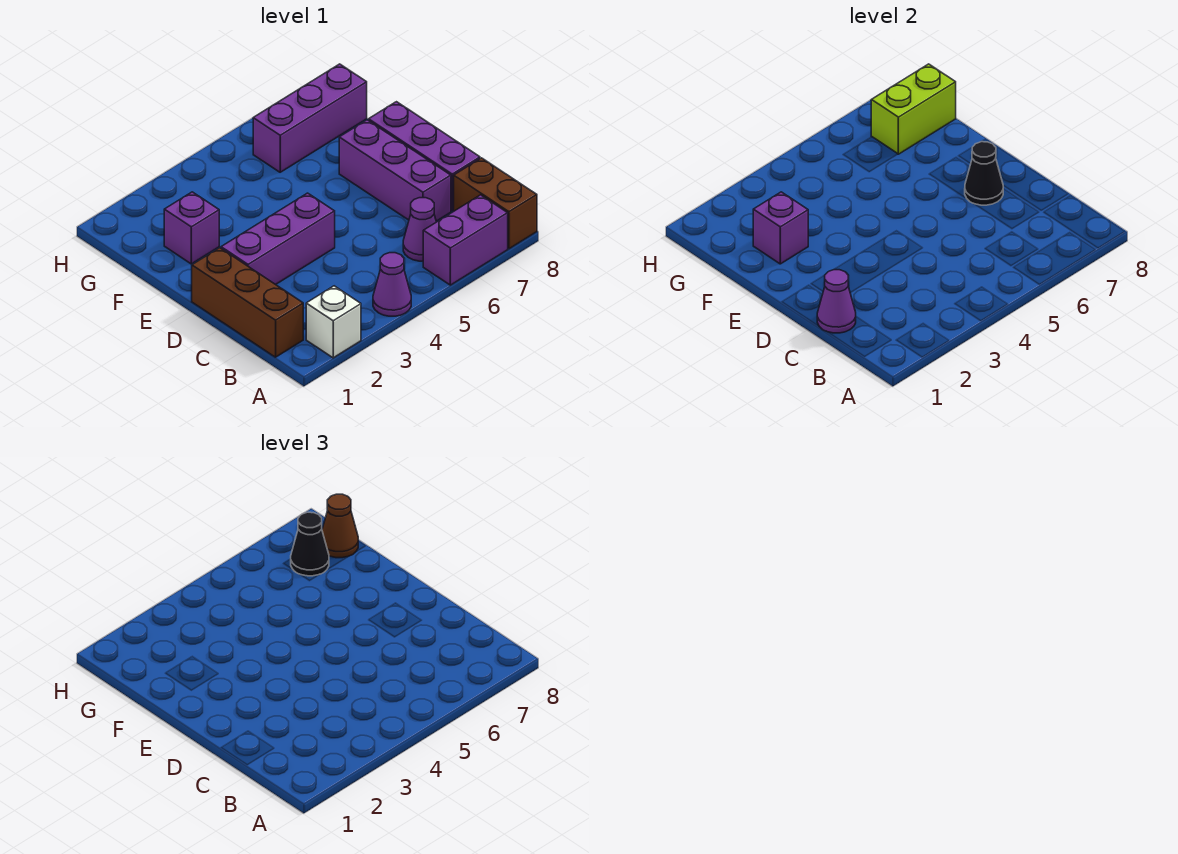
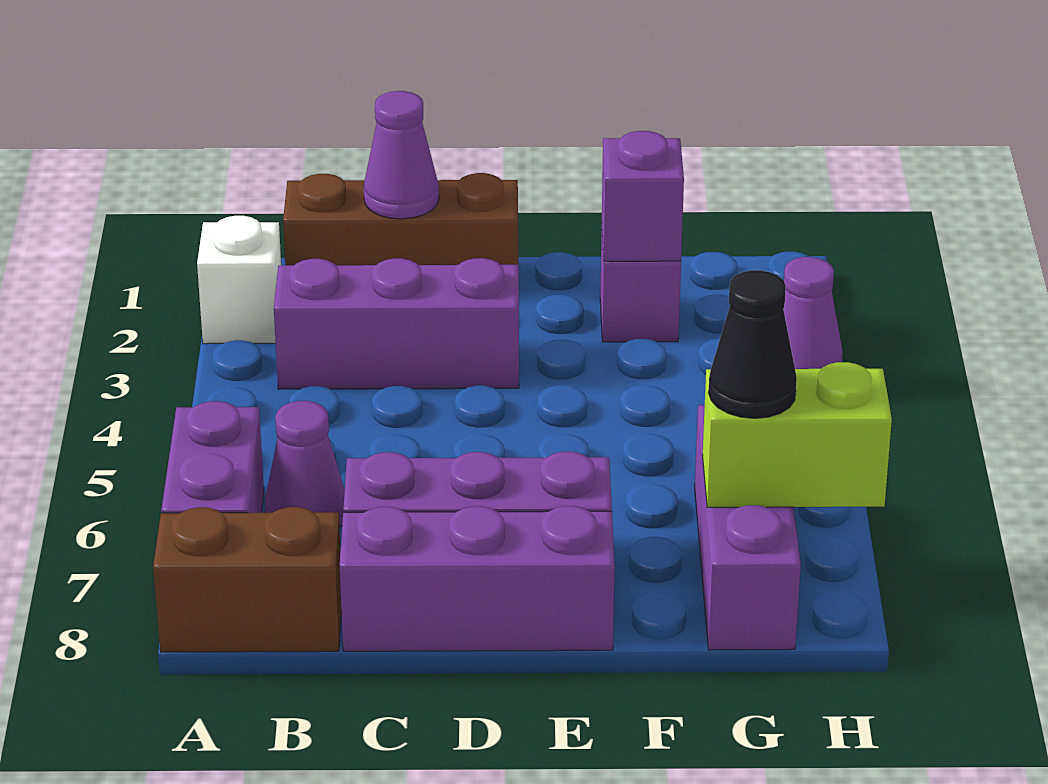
purple cone A4 level 1 -> purple cone H3 level 1
purple brick D2:D4 level 1 -> purple brick B3:D3 level 1
black cone D7 level 2 -> none
lime brick G7:G8 level 2 -> lime brick G7:H7 level 2
brown cone G8 level 3 -> none

